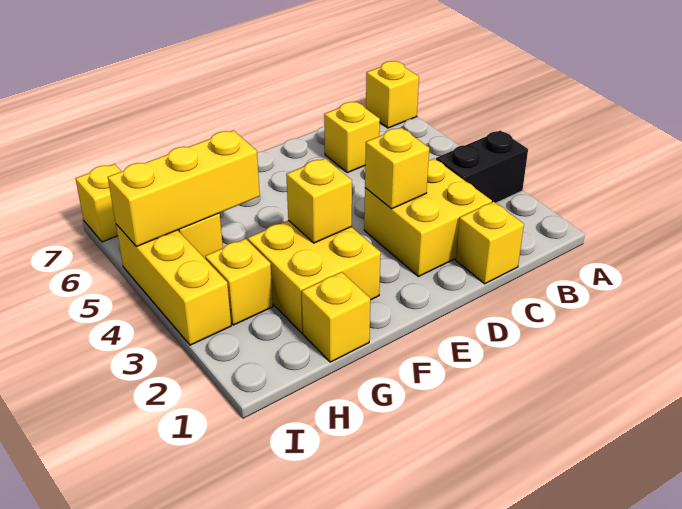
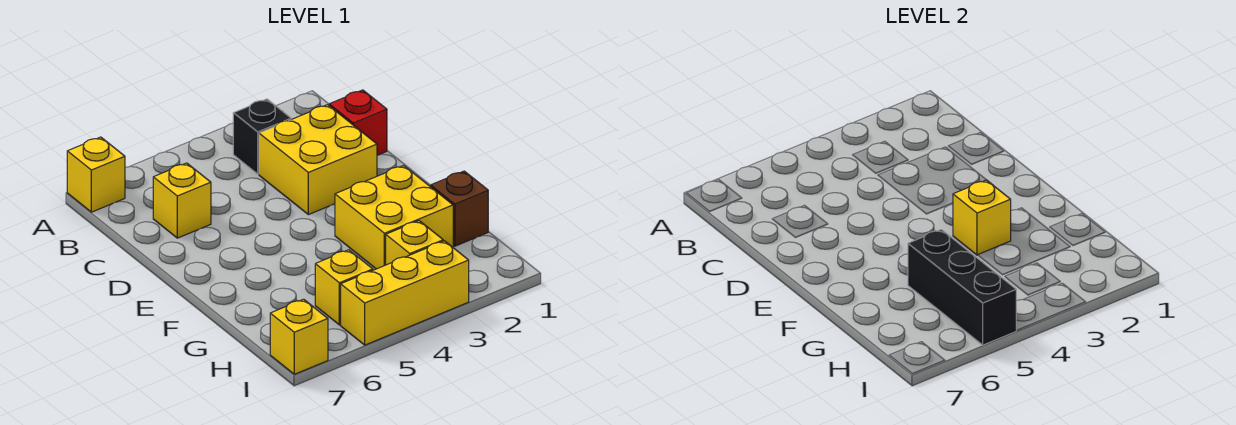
black brick A3:B3 level 1 -> black brick B3 level 1
yellow brick C1 level 1 -> red brick C1 level 1
yellow brick D3 level 2 -> none
yellow brick G1 level 1 -> brown brick G1 level 1
yellow brick G5:I5 level 2 -> black brick G5:I5 level 2

